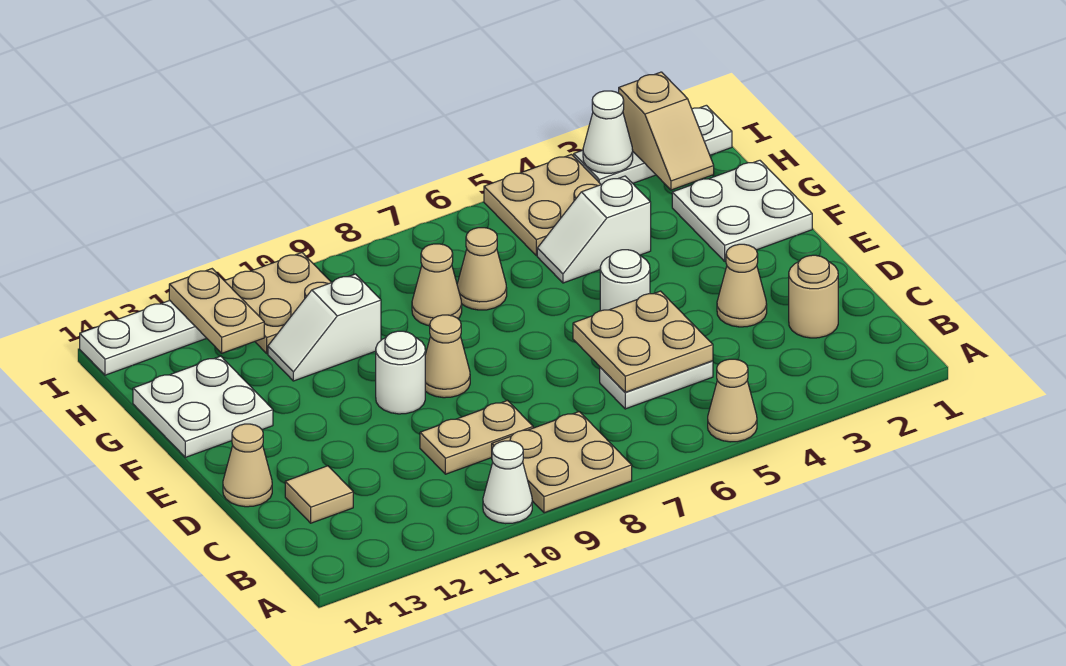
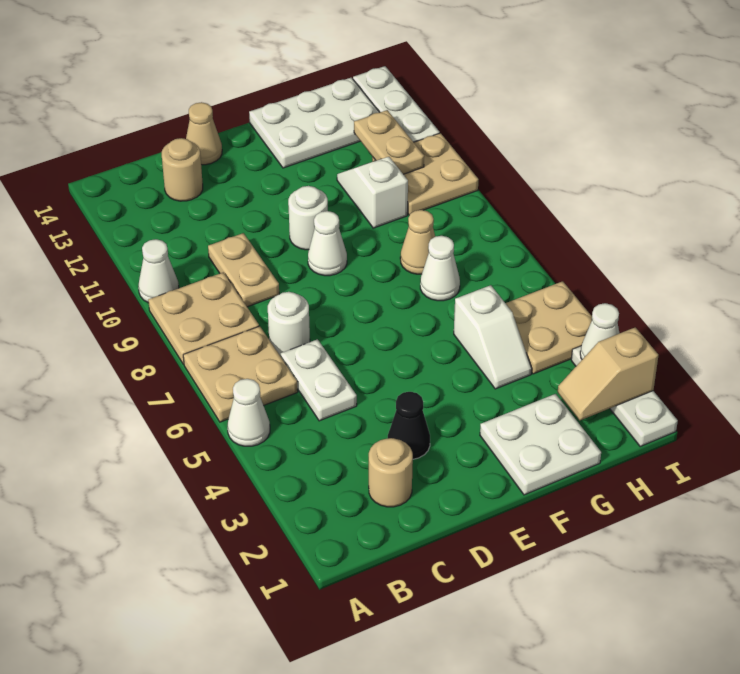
tan cone A5 level 1 -> white cone A5 level 1
tan plate C5:D6 level 2 -> tan plate A6:B7 level 1
tan tile C13 level 1 -> tan round brick C13 level 1
tan cone D3 level 1 -> black cone D3 level 1
white round brick E5 level 1 -> white round brick C7 level 1
tan cone E9 level 1 -> white cone E9 level 1
white plate F13:G14 level 1 -> white plate F13:H14 level 1
white slope G4:G5 level 1 top 4 -> white slope G4:G5 level 1 top 5
tan cone G7 level 1 -> white cone G7 level 1
tan plate H12:I12 level 2 -> tan plate H11:H12 level 2

